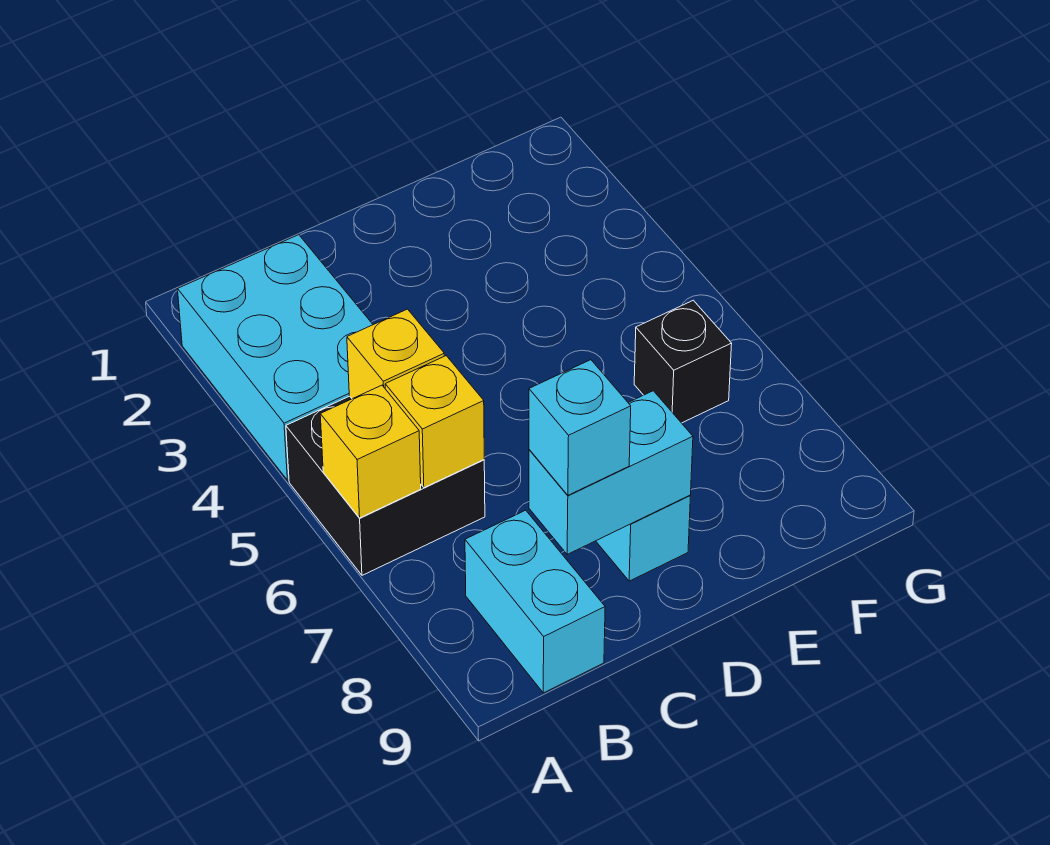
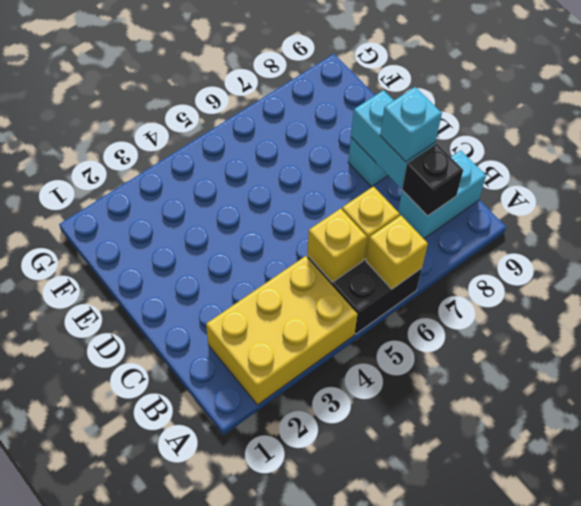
cyan brick A2:B4 level 1 -> yellow brick A2:B4 level 1
black brick F6 level 1 -> black brick B8 level 2

